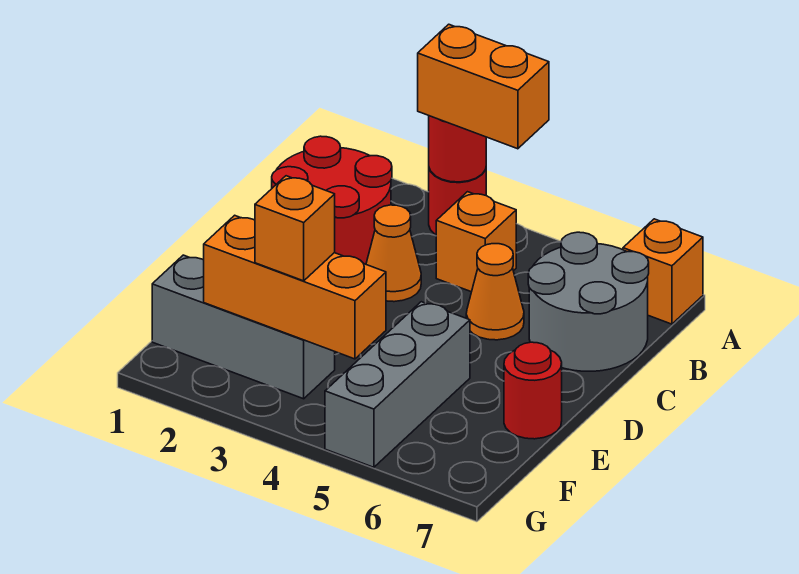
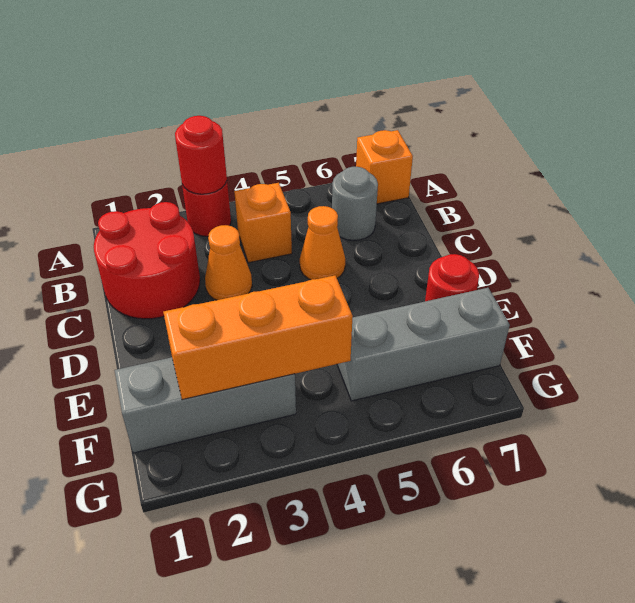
orange brick A3:A4 level 3 -> none
grey round brick B6:C7 level 1 -> grey round brick B6 level 1
grey brick E5:G5 level 1 -> grey brick F5:F7 level 1
orange brick F3 level 3 -> none

